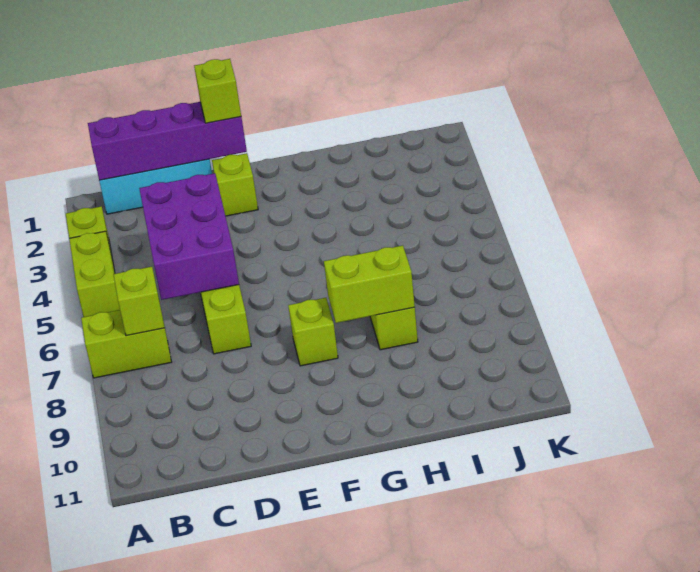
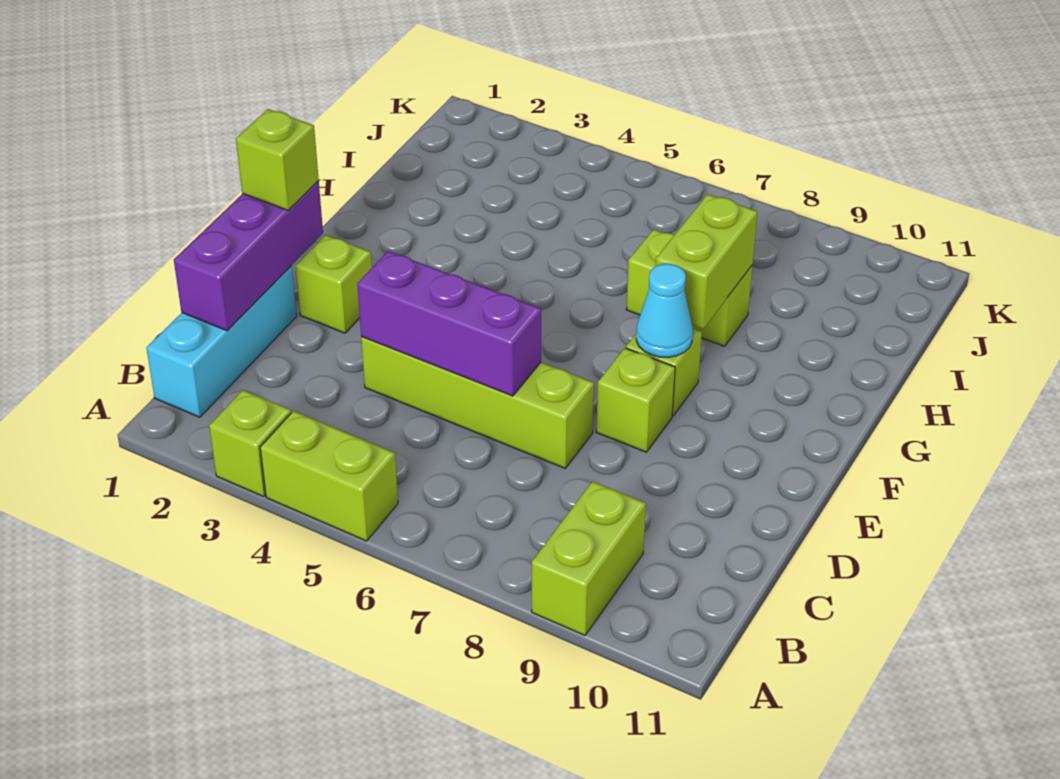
lime brick A7:B7 level 1 -> lime brick A9:B9 level 1
purple brick B1:E1 level 2 -> purple brick C1:E1 level 2
lime brick B7 level 2 -> lime brick E8 level 1
purple brick C4:D6 level 2 -> purple brick D4:D6 level 2
none -> cyan cone F8 level 2

